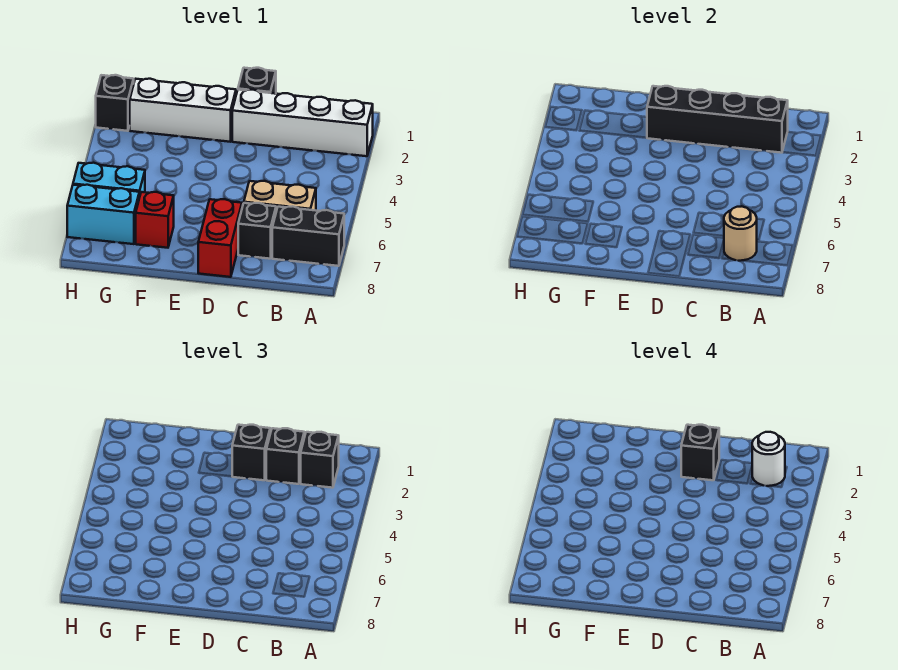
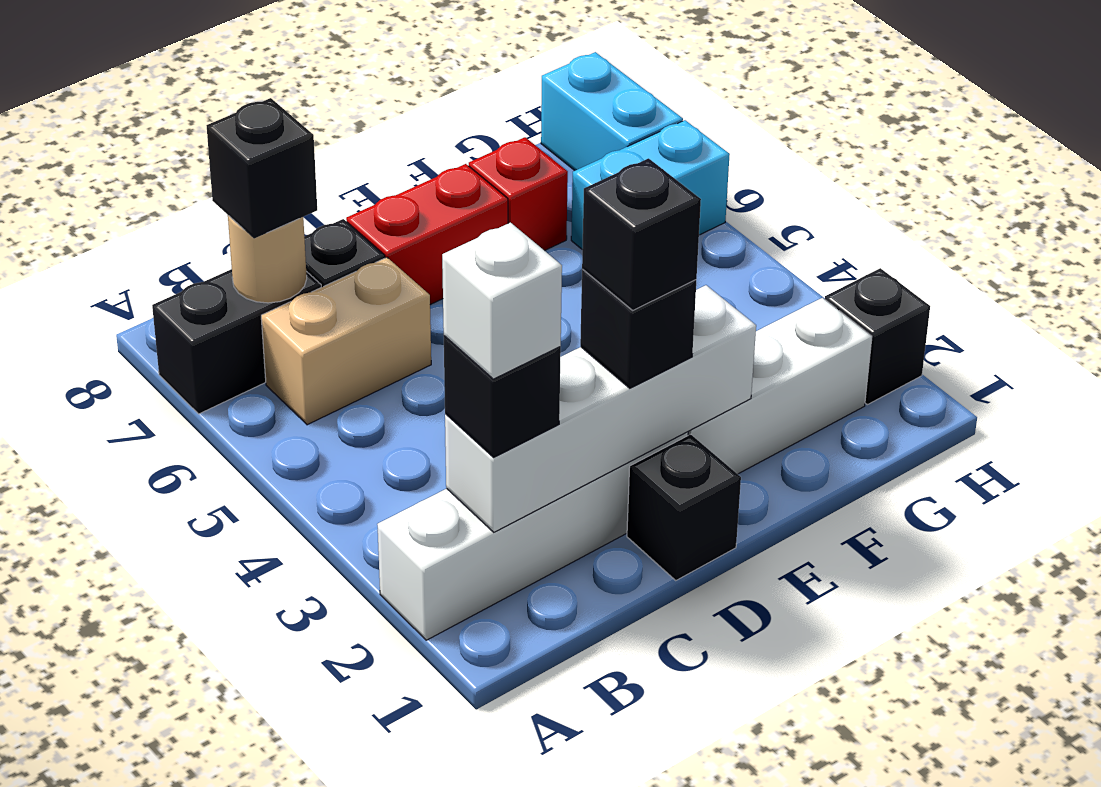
black brick B2:E2 level 2 -> white brick B2:E2 level 2
white round brick B2 level 4 -> white brick B2 level 4
black brick C2 level 3 -> black brick B7 level 3
red brick D7:D8 level 1 -> red brick D7:E7 level 1
cyan brick G7:H7 level 1 -> cyan brick H7:H8 level 1

